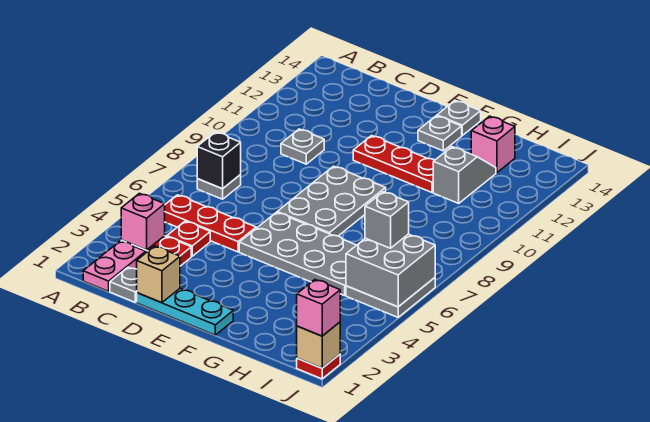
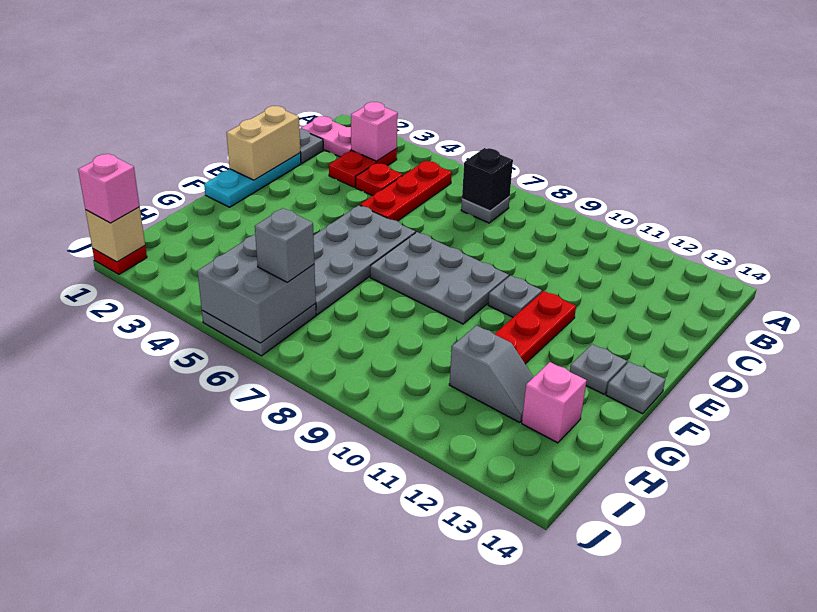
grey plate C10 level 1 -> grey plate E10 level 1
tan brick D1 level 2 -> tan brick D1:E1 level 2

